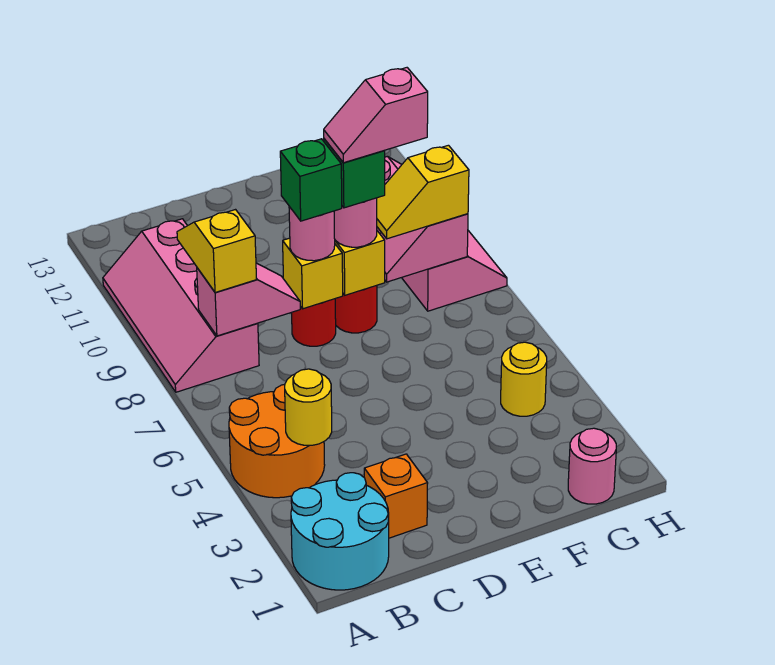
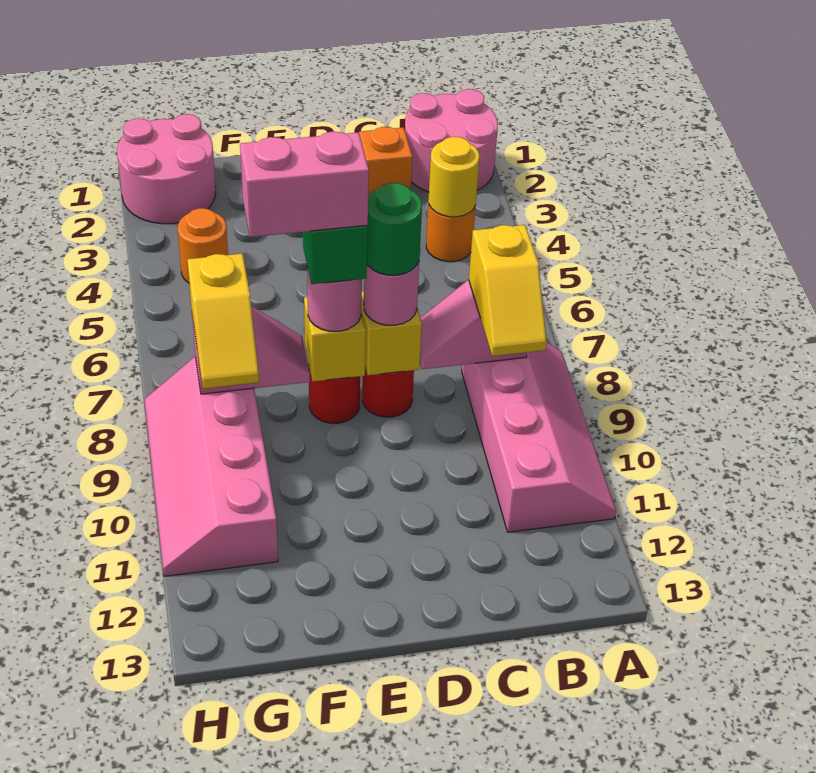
cyan round brick A1:B2 level 1 -> pink round brick A1:B2 level 1
orange round brick A4:B5 level 1 -> orange round brick B4 level 1
green brick D8 level 4 -> green round brick D8 level 4
pink slope E8:F8 level 5 top F -> pink brick E8:F8 level 5
yellow slope F8:G8 level 3 top G -> yellow slope G8:G9 level 3 top 8
pink round brick G1 level 1 -> pink round brick G1:H2 level 1
yellow round brick G4 level 1 -> orange round brick G4 level 1

